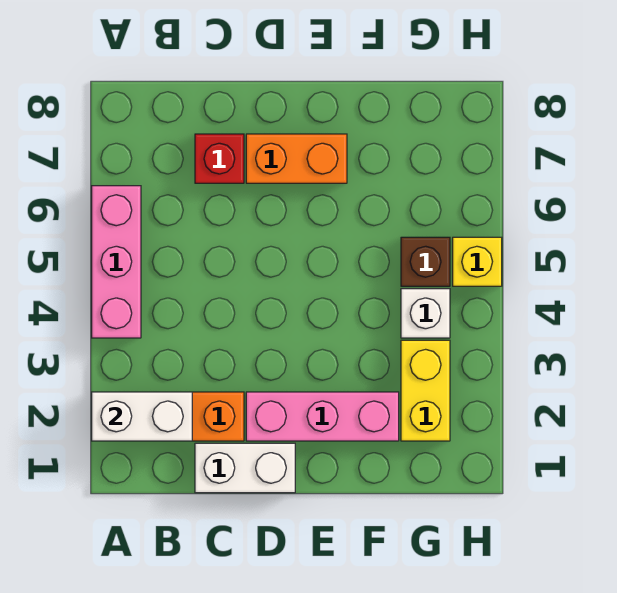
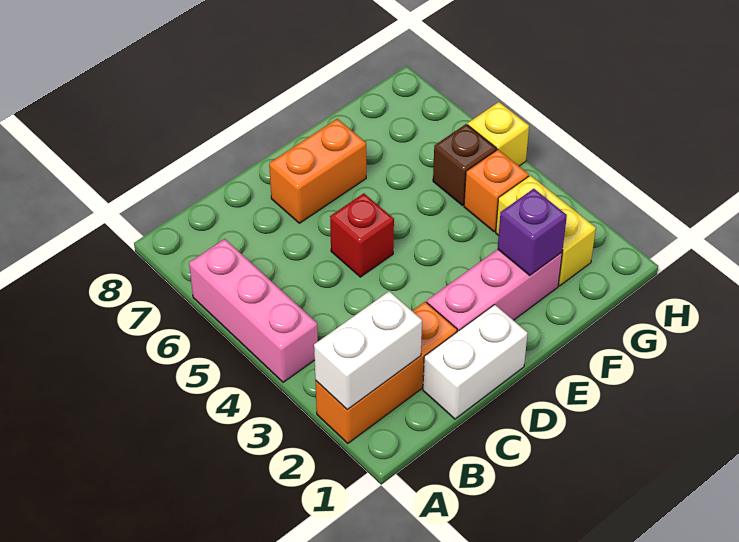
red brick C7 level 1 -> red brick D5 level 1
none -> purple brick F2 level 2
white brick G4 level 1 -> orange brick G4 level 1

